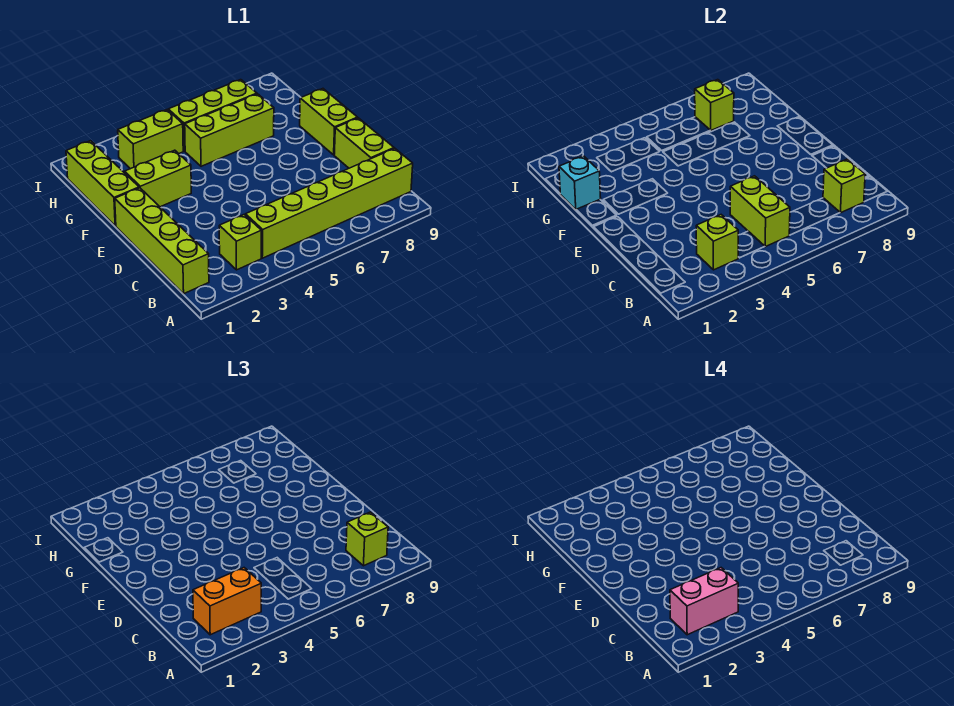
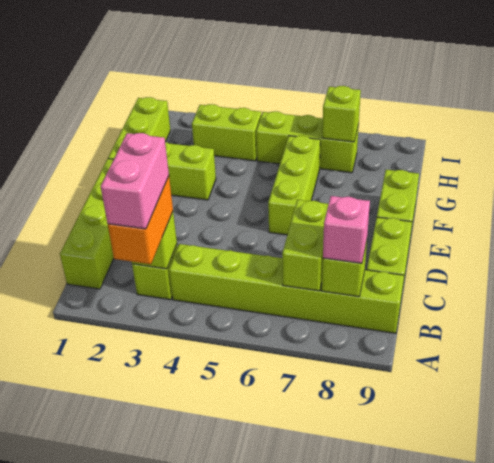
orange brick B2:B3 level 3 -> orange brick A3:B3 level 3
pink brick B2:B3 level 4 -> pink brick A3:B3 level 4
lime brick B5:C5 level 2 -> lime brick B7:C7 level 2
lime brick B8 level 3 -> pink brick B8 level 3
cyan brick G1 level 2 -> none
lime brick G5:G7 level 1 -> lime brick E6:G6 level 1

